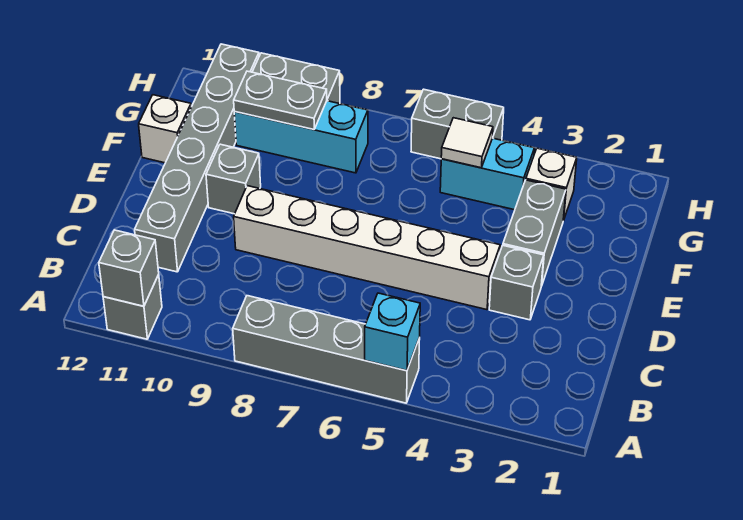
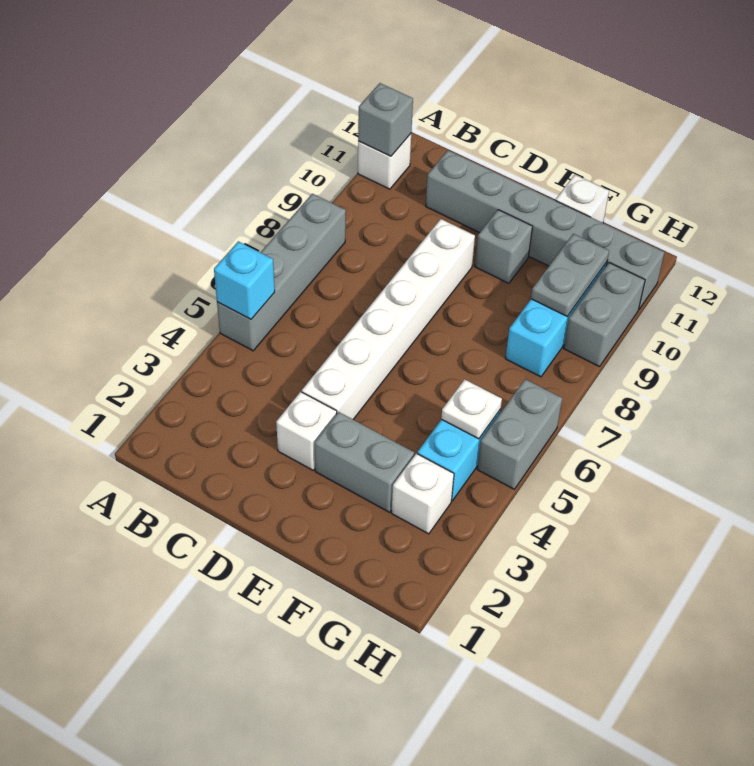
grey brick A11 level 1 -> white brick A11 level 1
grey brick D3 level 1 -> white brick D3 level 1
white tile G5 level 2 -> white plate G5 level 2

